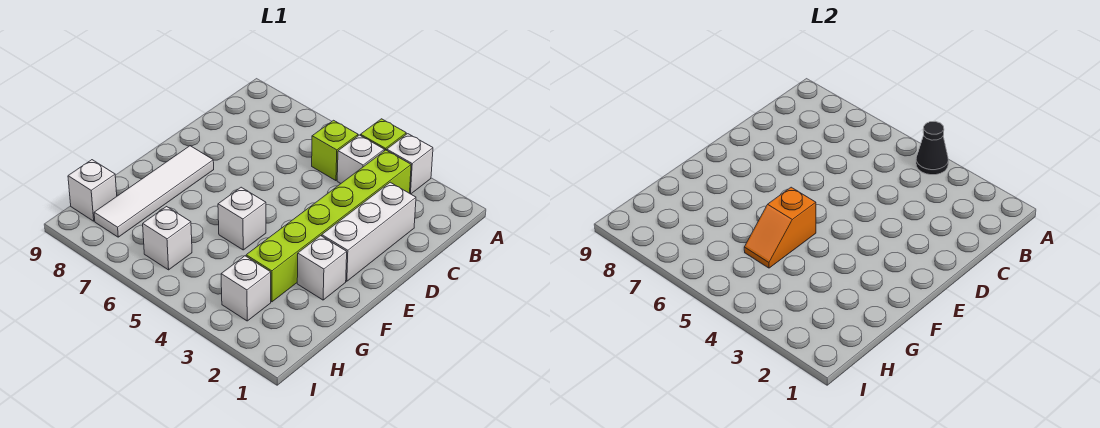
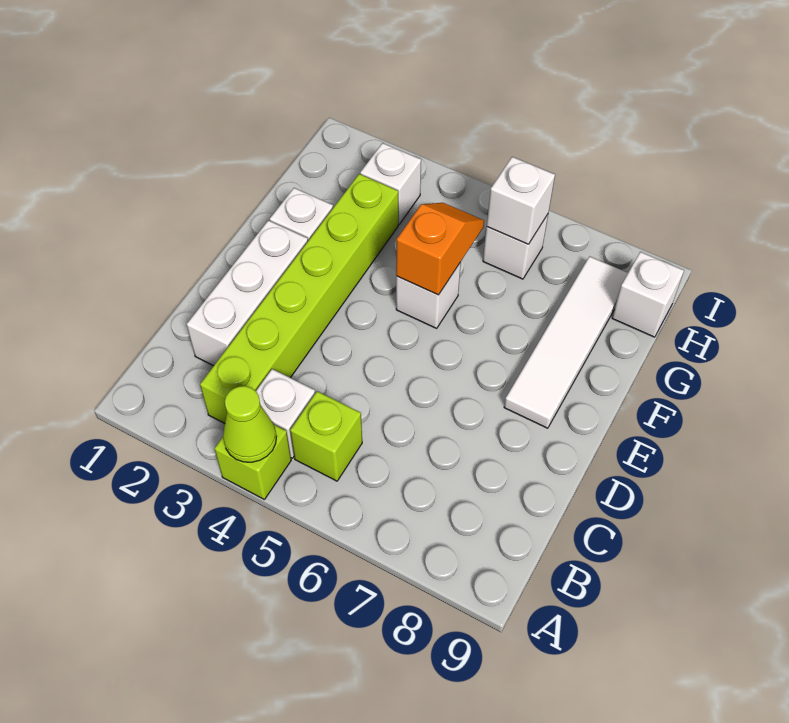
white brick A3 level 1 -> white brick H6 level 2
black cone A4 level 2 -> lime cone A4 level 2

